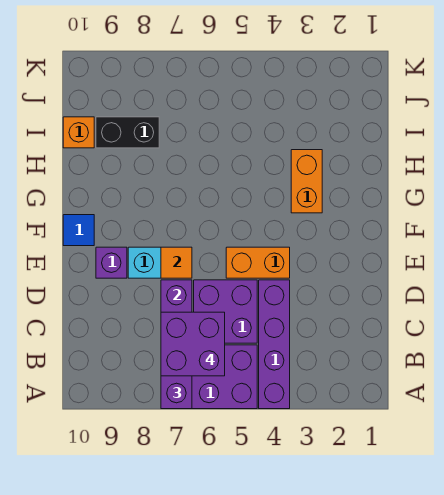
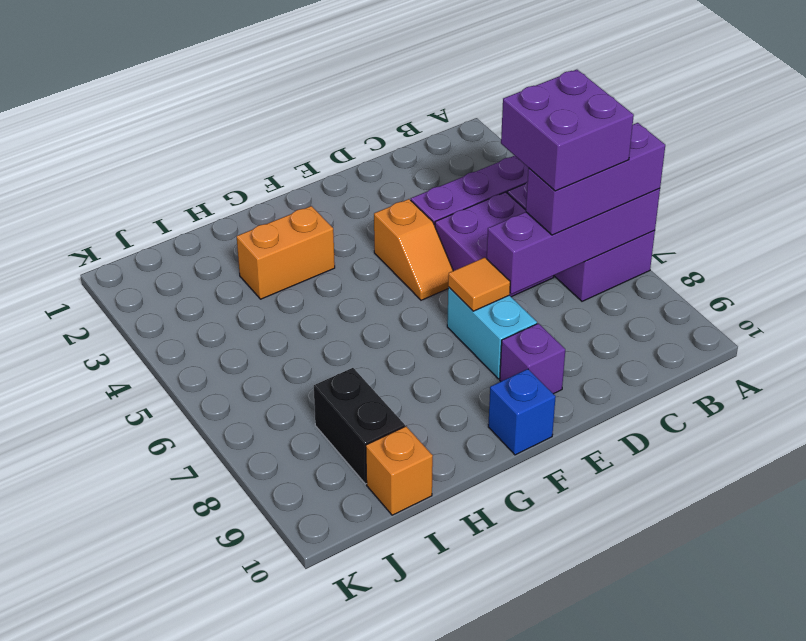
orange brick E4:E5 level 1 -> orange slope E4:E5 level 1 top 4
blue tile F10 level 1 -> blue brick F10 level 1

